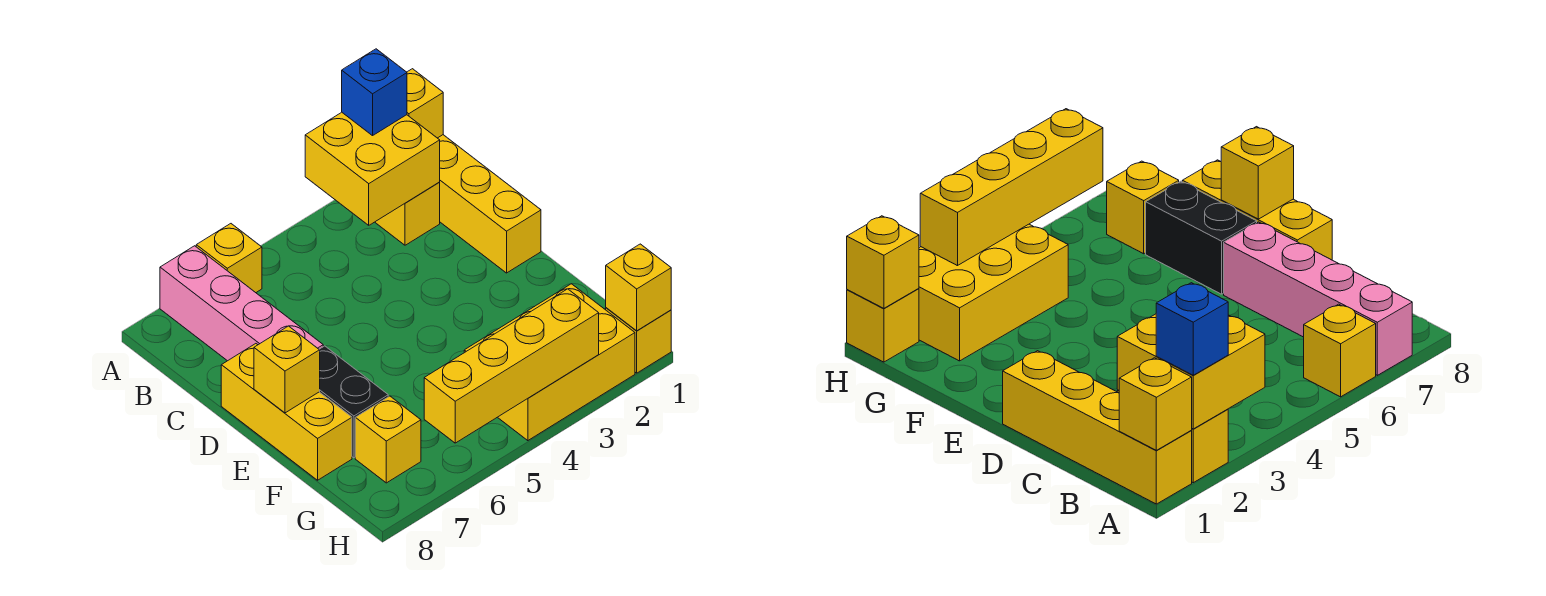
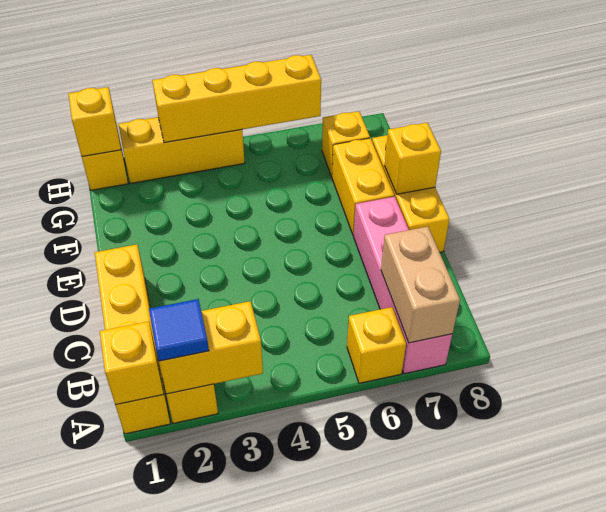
yellow brick A2:B3 level 2 -> yellow brick A2:A3 level 2
blue brick A2 level 3 -> blue tile A2 level 3
none -> tan brick A7:B7 level 2
black brick E7:F7 level 1 -> yellow brick E7:F7 level 1
yellow brick G2:H4 level 1 -> yellow brick H2:H4 level 1

